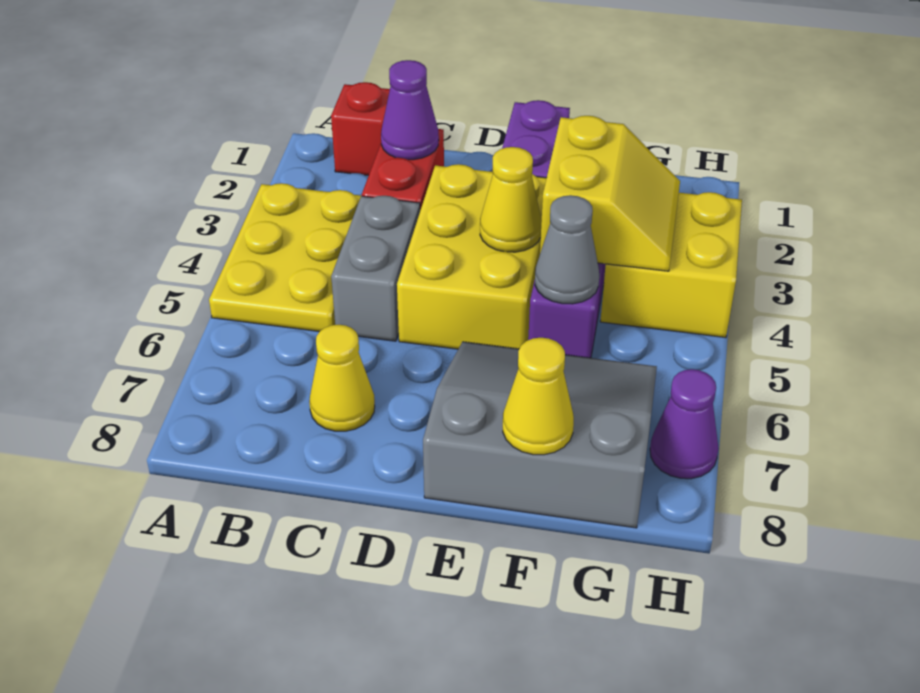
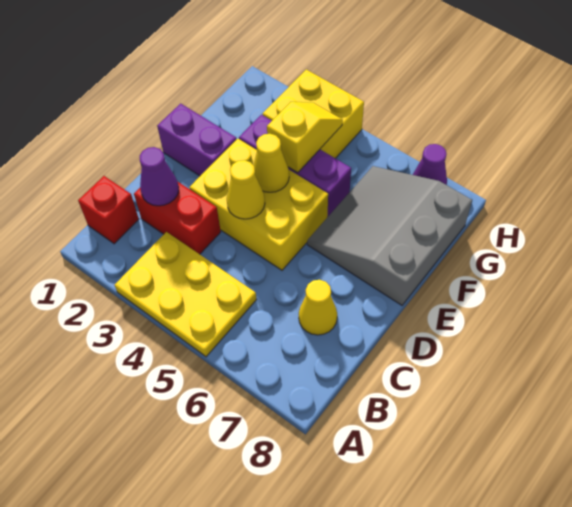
grey brick C4:C5 level 1 -> none
yellow slope F3:G4 level 2 top F -> yellow slope F4:G4 level 2 top F
grey cone F5 level 2 -> none
yellow cone F8 level 2 -> yellow cone D4 level 2

